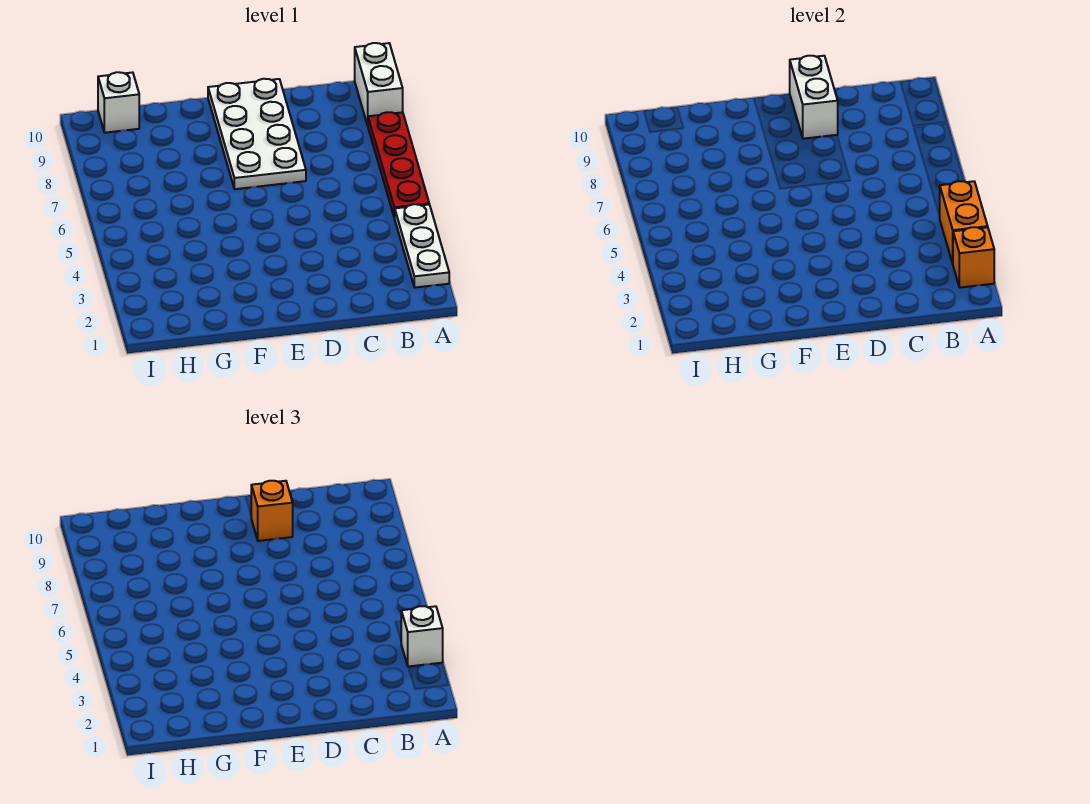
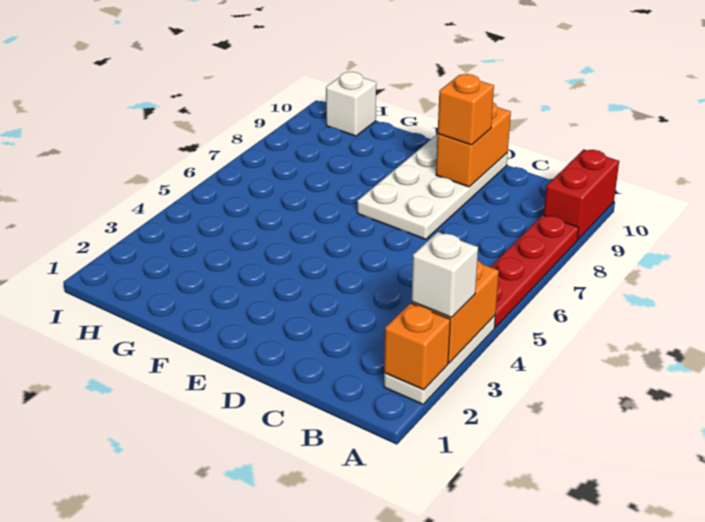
white brick A9:A10 level 1 -> red brick A9:A10 level 1
white brick D9:D10 level 2 -> orange brick D9:D10 level 2

